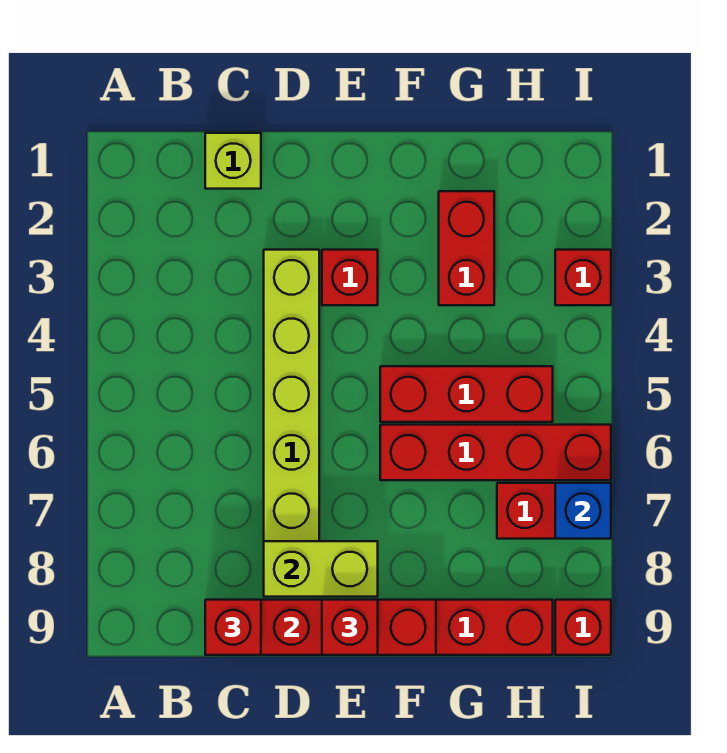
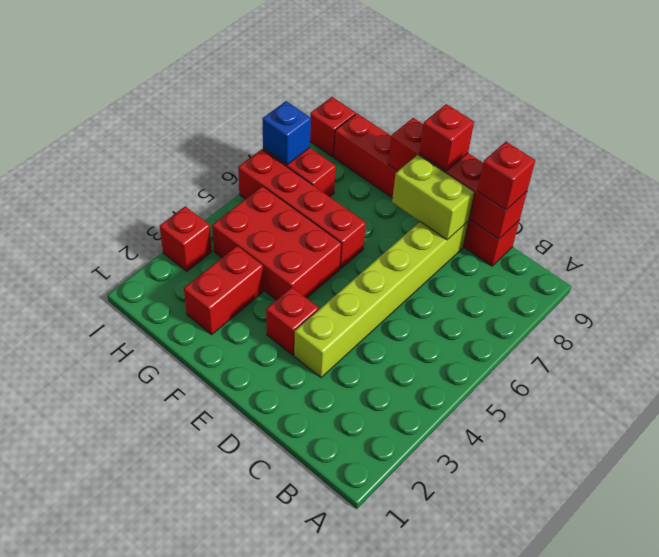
lime brick C1 level 1 -> none
red brick F5:H5 level 1 -> red brick F4:H5 level 1

